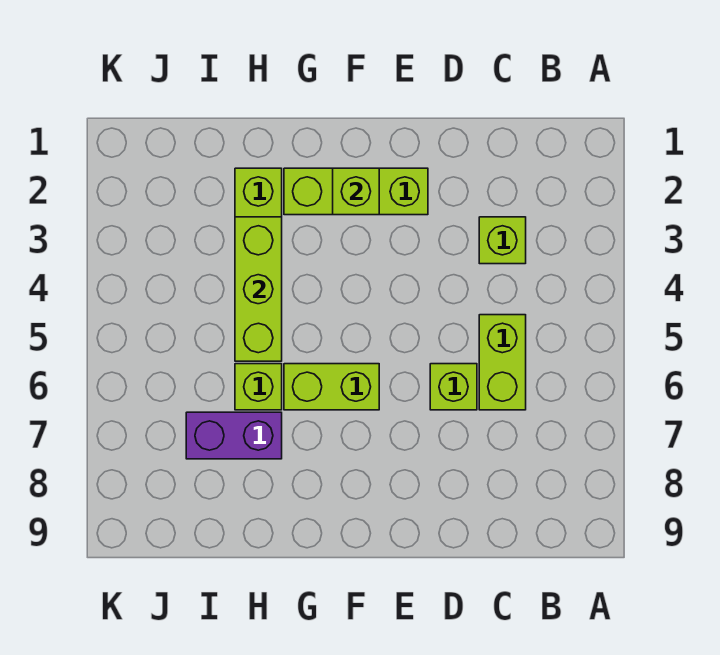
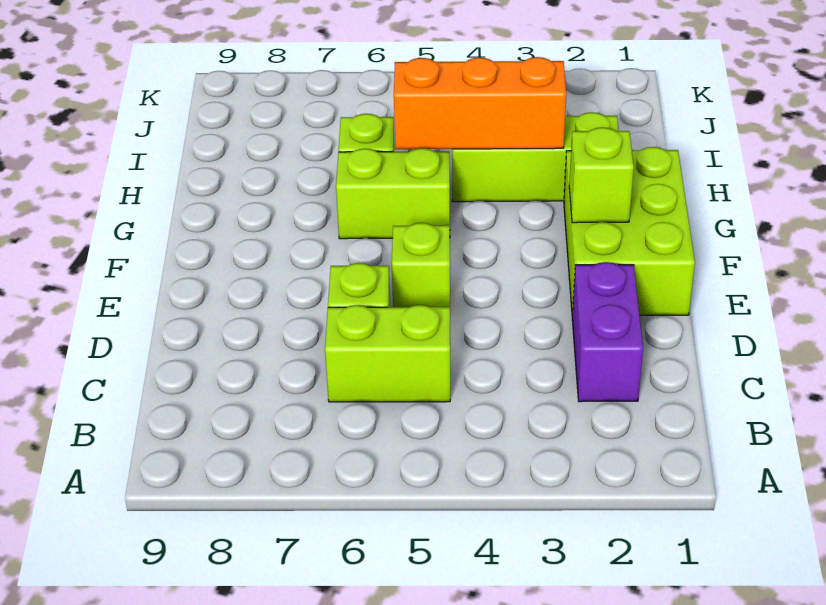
lime brick C3 level 1 -> lime brick E5 level 1
lime brick E2:G2 level 1 -> lime brick E1:G2 level 1
lime brick F6:G6 level 1 -> lime brick G5:G6 level 1
lime brick H3:H5 level 2 -> orange brick H3:H5 level 2
purple brick H7:I7 level 1 -> purple brick C2:D2 level 1

